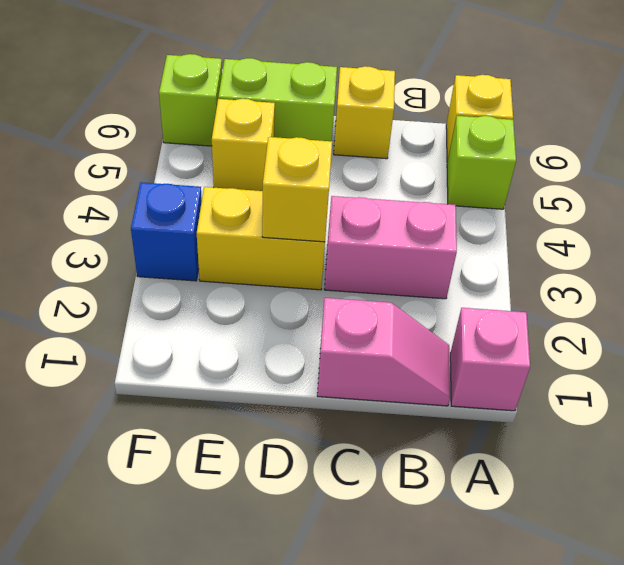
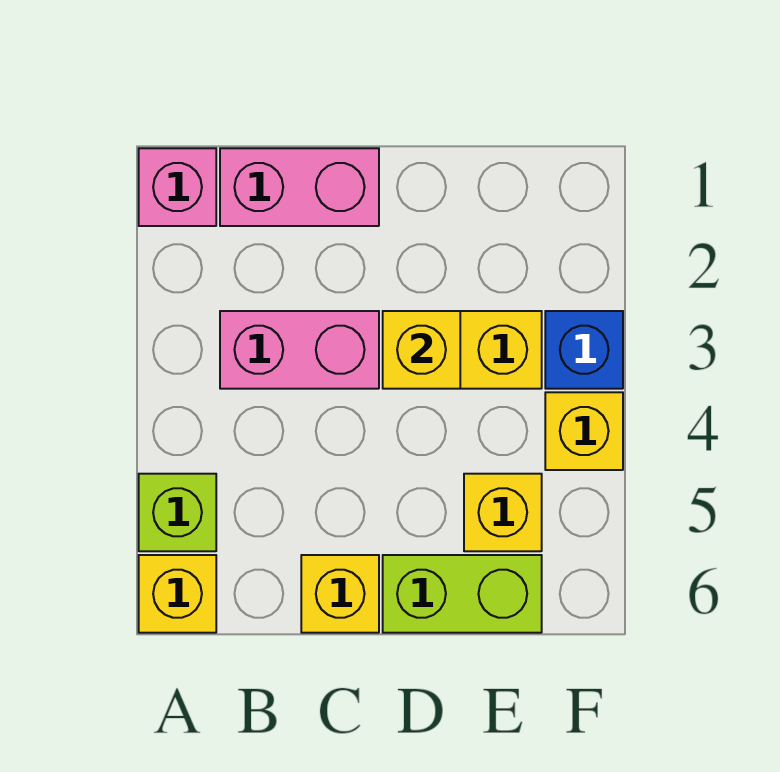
pink slope B1:C1 level 1 top C -> pink brick B1:C1 level 1
none -> yellow brick F4 level 1
lime brick F6 level 1 -> none

